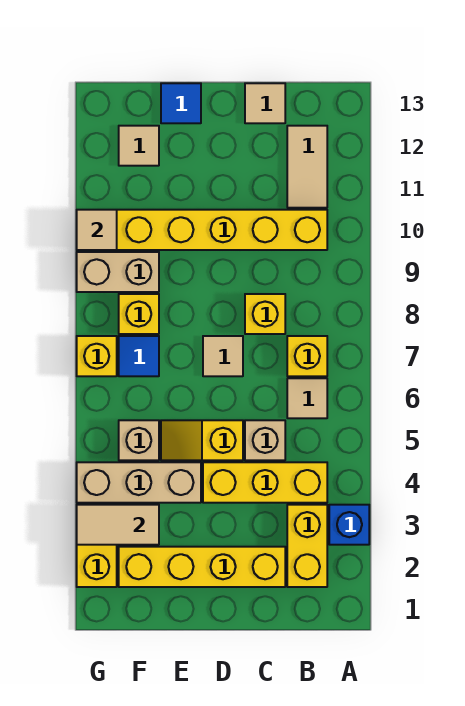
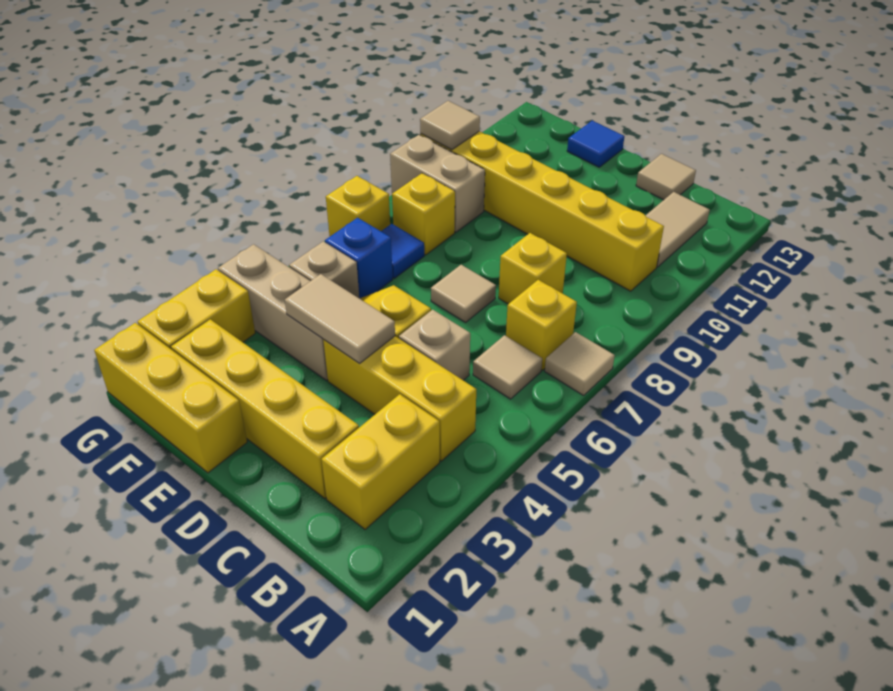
blue brick A3 level 1 -> blue brick F6 level 1
none -> yellow brick E1:G1 level 1
tan tile F3:G3 level 2 -> tan tile D4:E4 level 2
tan tile F12 level 1 -> tan tile A7 level 1

